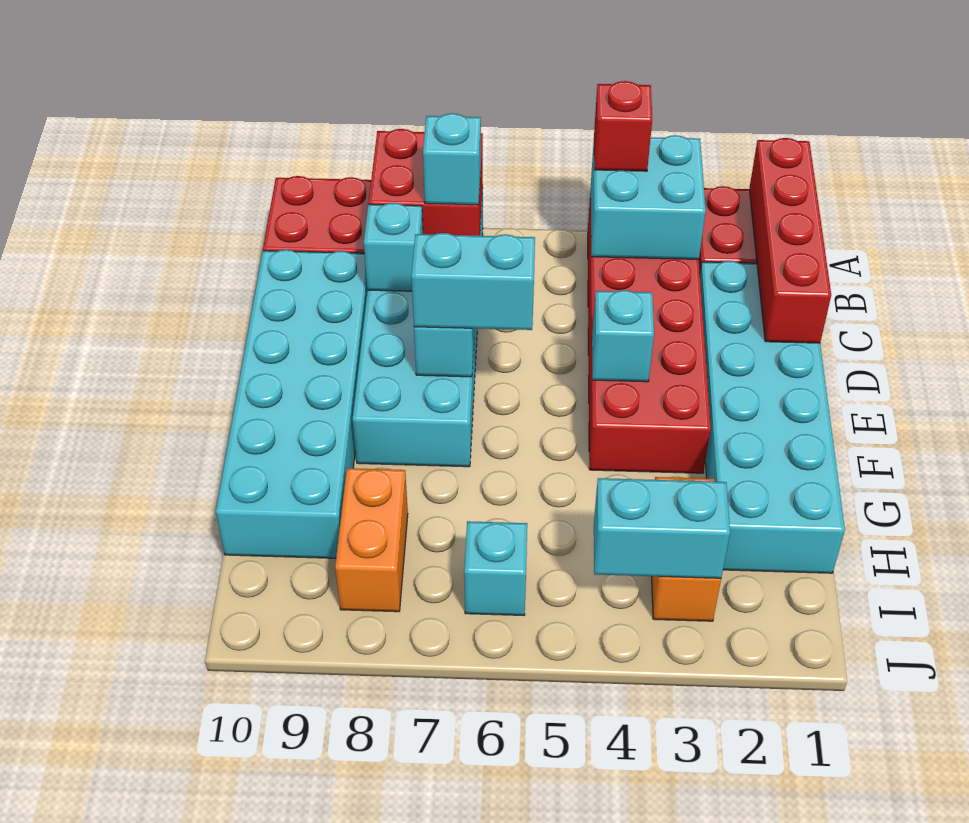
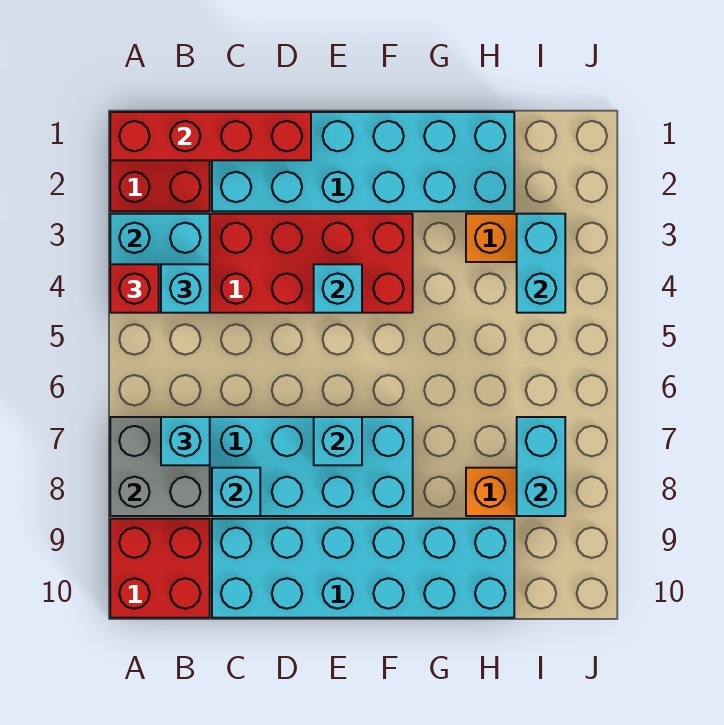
red brick A7:B8 level 2 -> grey brick A7:B8 level 2
cyan brick E6:E7 level 3 -> cyan brick I7:I8 level 2
cyan brick I6 level 1 -> cyan brick B4 level 3

